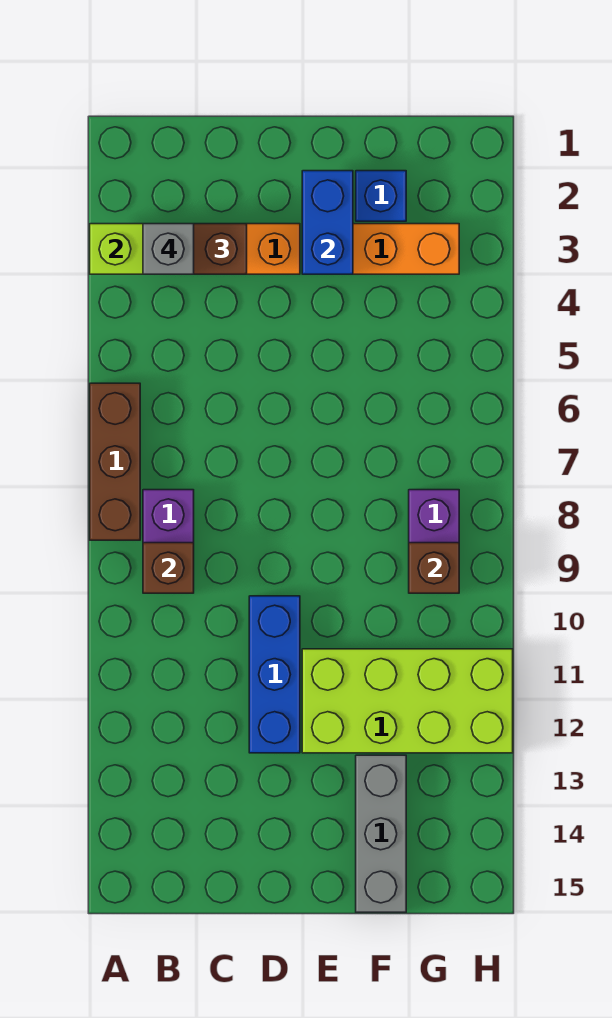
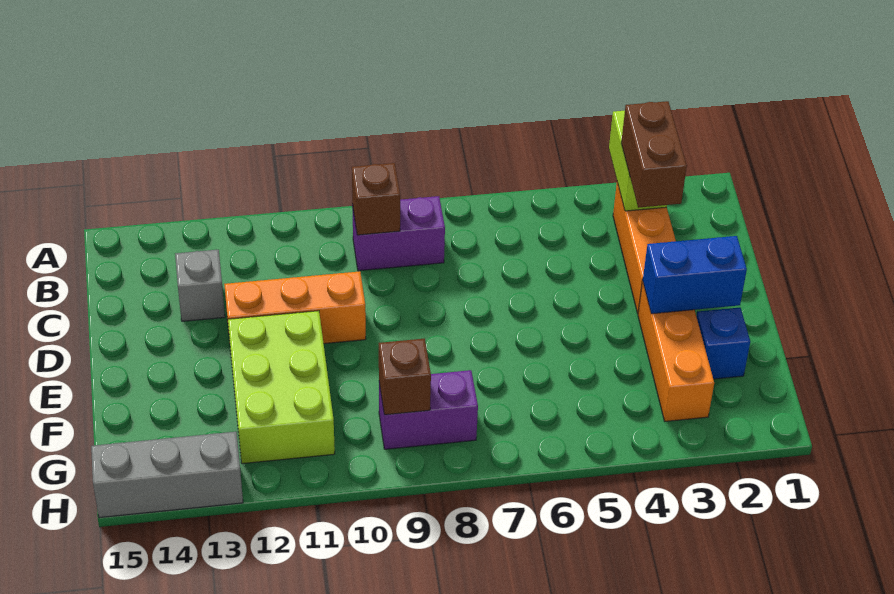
brown brick A6:A8 level 1 -> none
grey brick B3 level 4 -> grey brick C13 level 1
blue brick D10:D12 level 1 -> orange brick D10:D12 level 1
lime brick E11:H12 level 1 -> lime brick E11:G12 level 1
grey brick F13:F15 level 1 -> grey brick H13:H15 level 1

